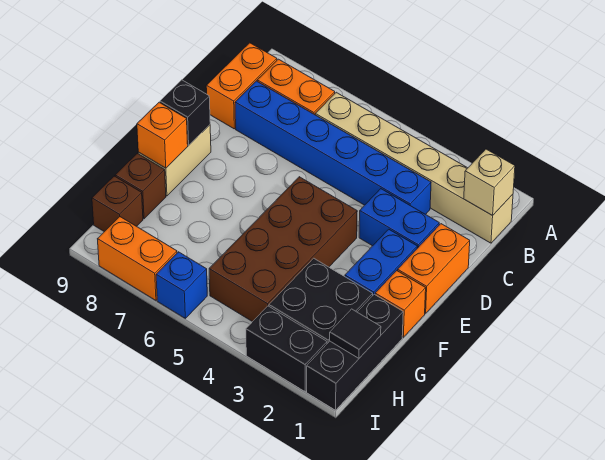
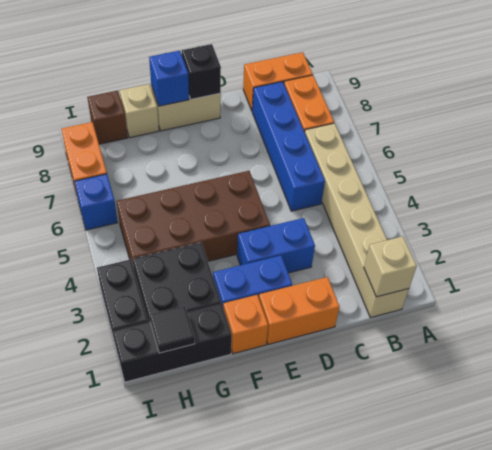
blue brick C3:C8 level 1 -> blue brick C5:C8 level 1
blue brick D2:D3 level 1 -> blue brick D3:E3 level 1
orange brick F9 level 2 -> blue brick F9 level 2
brown brick G9 level 1 -> tan brick G9 level 1

